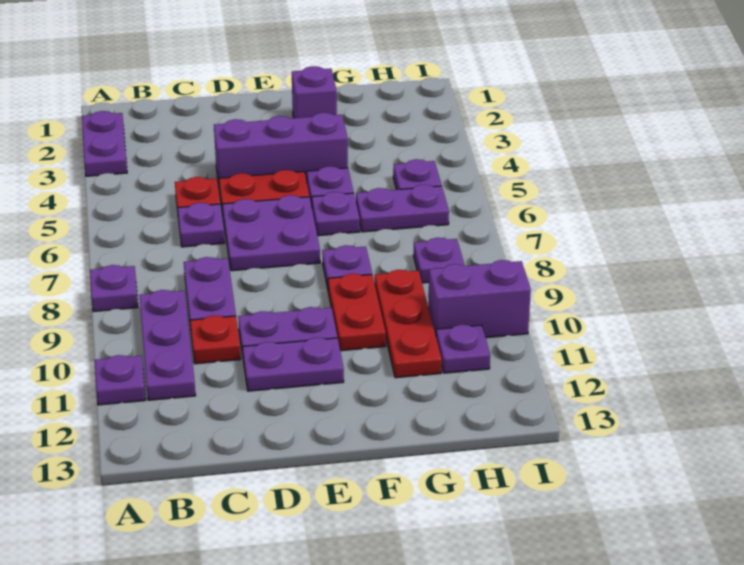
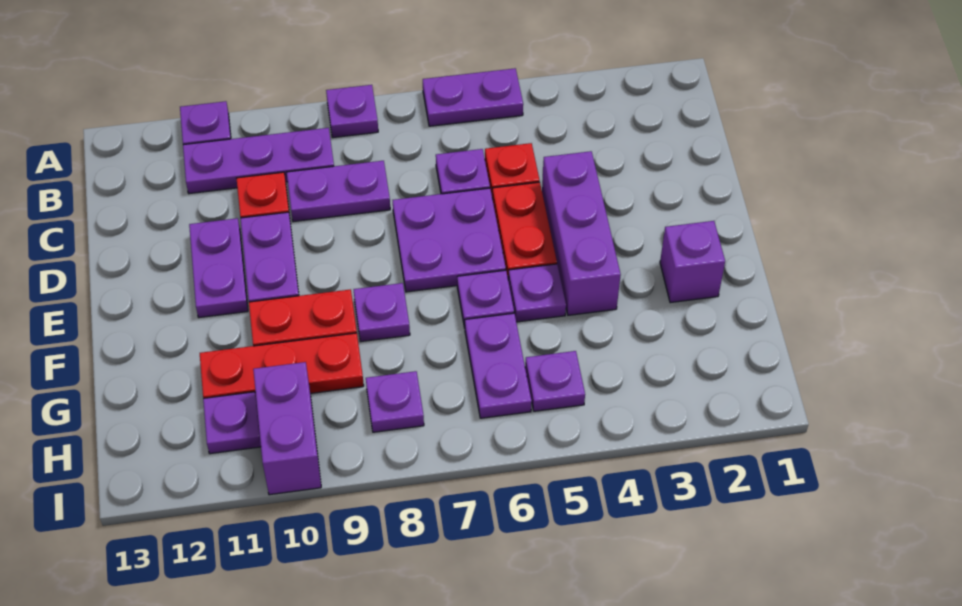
purple plate A2:A3 level 1 -> purple plate A5:A6 level 1

